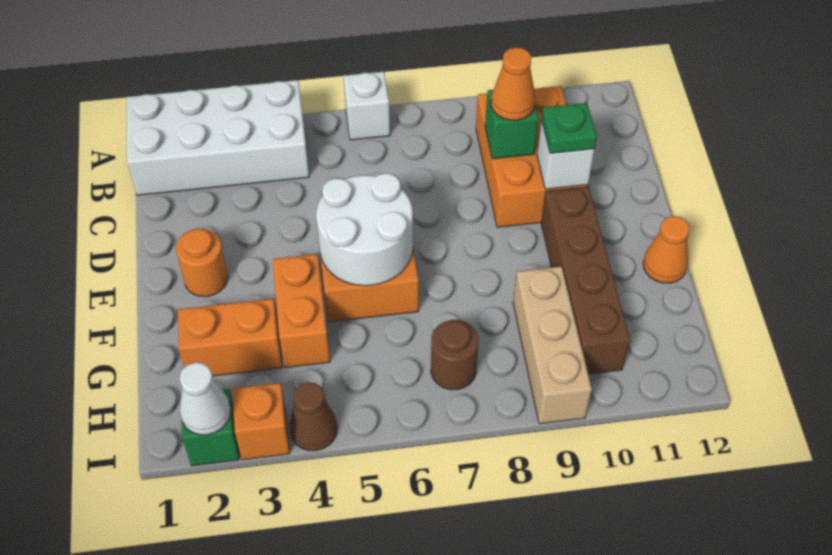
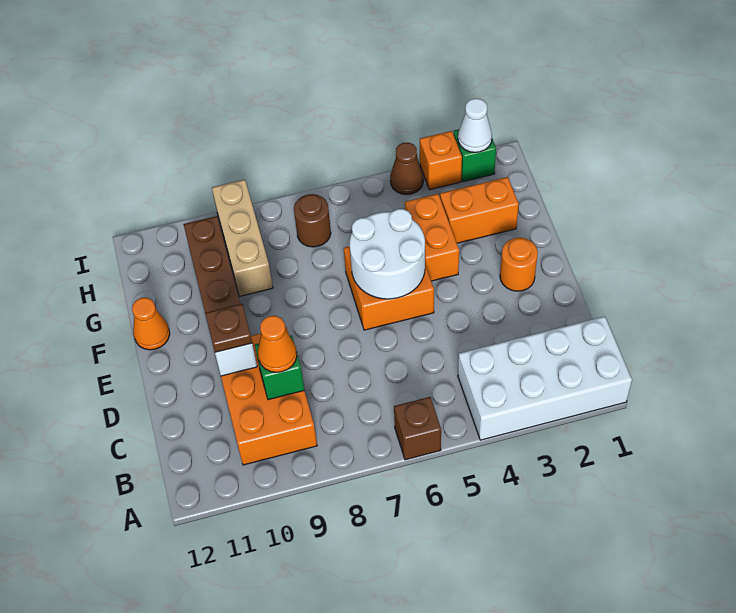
white brick A6 level 1 -> brown brick A6 level 1
green plate D10 level 3 -> brown plate D10 level 3

